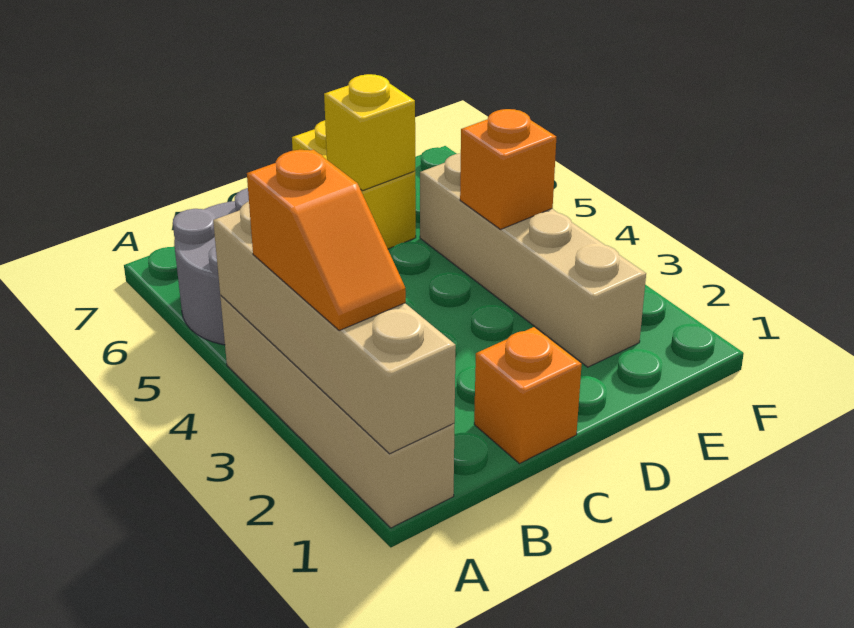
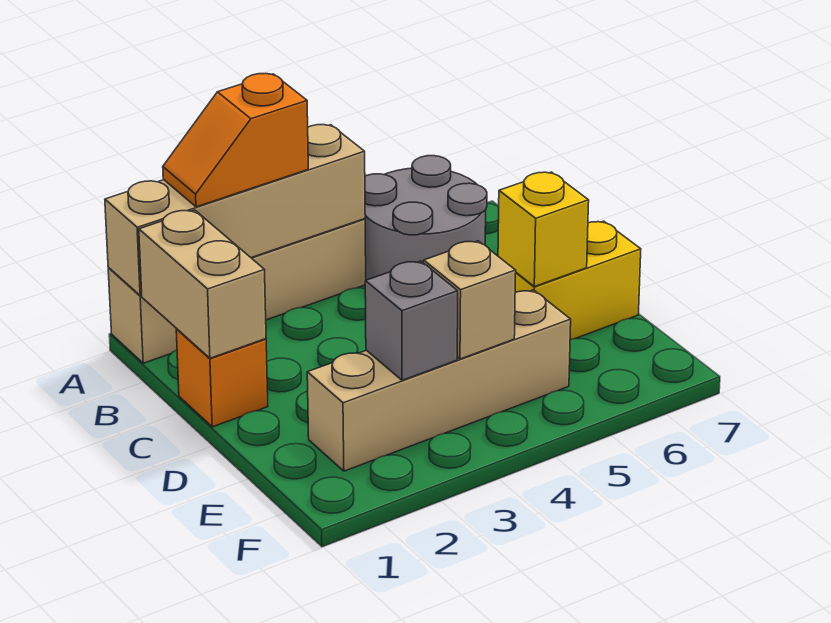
none -> tan brick B1:C1 level 2
none -> grey brick E3 level 2
orange brick E4 level 2 -> tan brick E4 level 2

